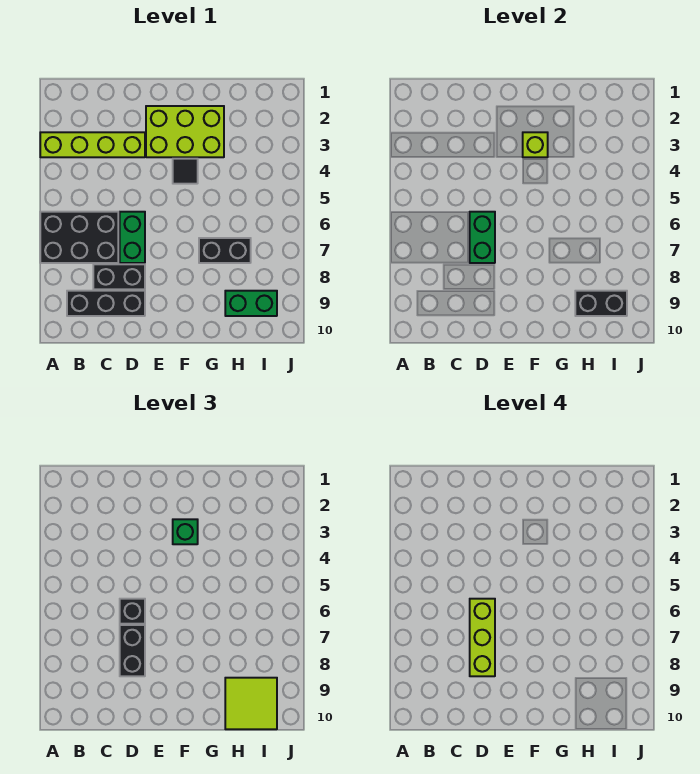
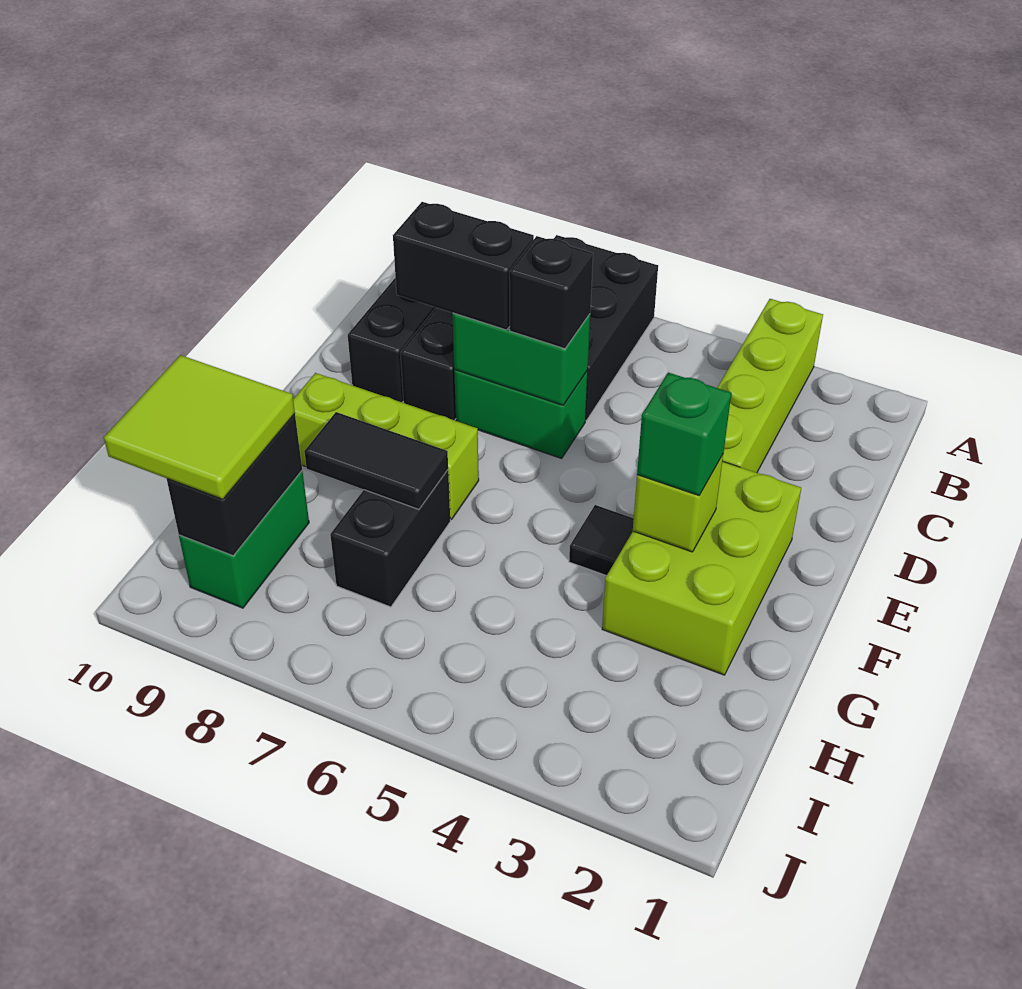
lime brick D6:D8 level 4 -> lime brick F7:F9 level 1
none -> black tile G7:G8 level 2

